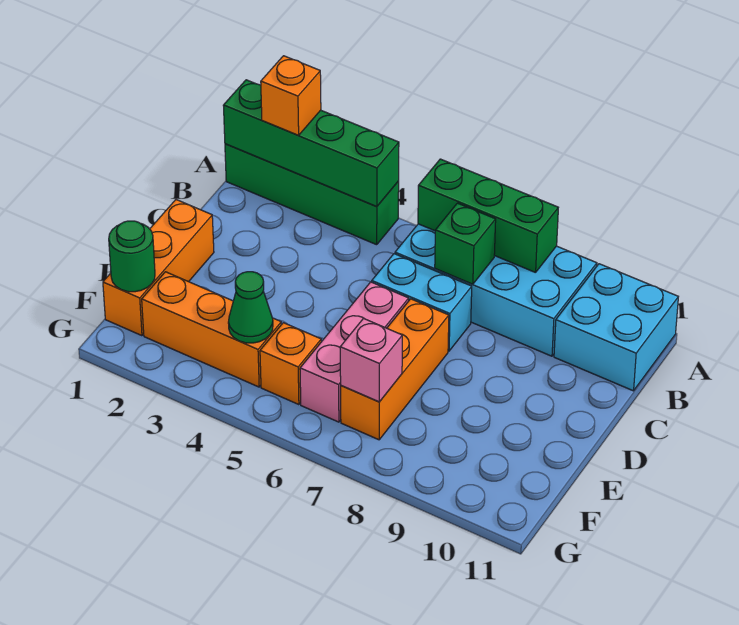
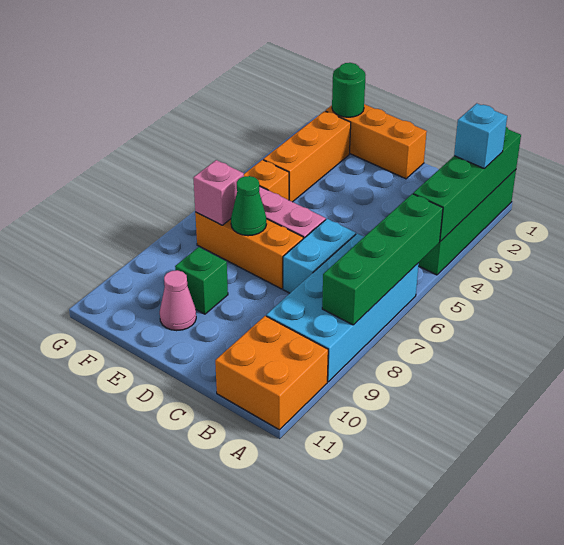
orange brick A2 level 3 -> cyan brick A2 level 3
green brick A6:A8 level 2 -> green brick A5:A8 level 2
cyan brick A10:B11 level 1 -> orange brick A10:B11 level 1
green brick B7 level 2 -> green brick E9 level 1
none -> pink cone E10 level 1
green cone F4 level 2 -> green cone E7 level 2

